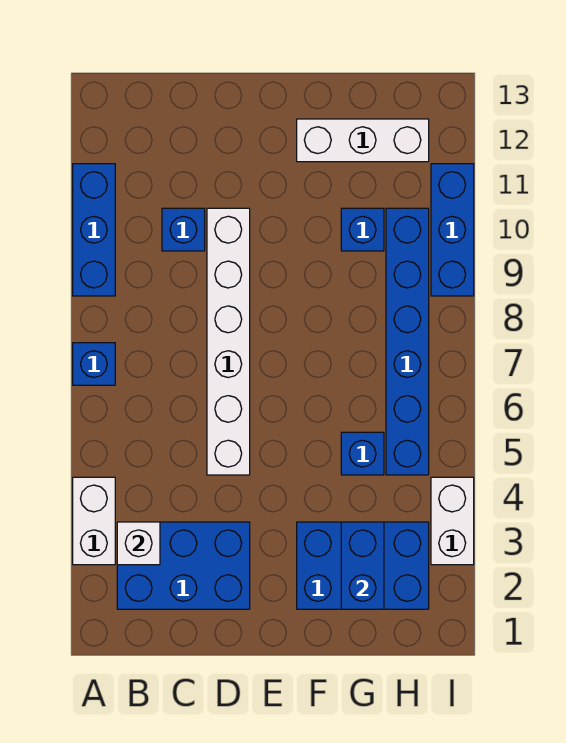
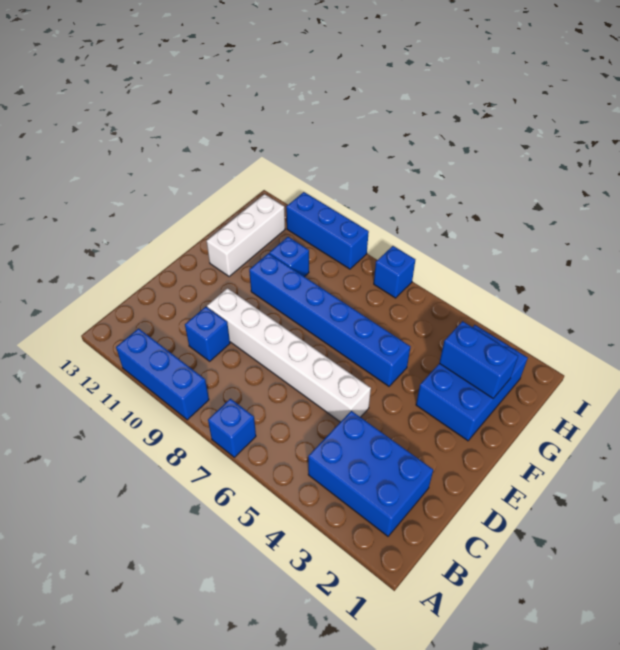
white brick A3:A4 level 1 -> none
blue brick B2:D3 level 1 -> blue brick B2:C4 level 1
white brick B3 level 2 -> none
blue brick G5 level 1 -> blue brick I7 level 1
blue brick H5:H10 level 1 -> blue brick F5:F10 level 1
white brick I3:I4 level 1 -> none

